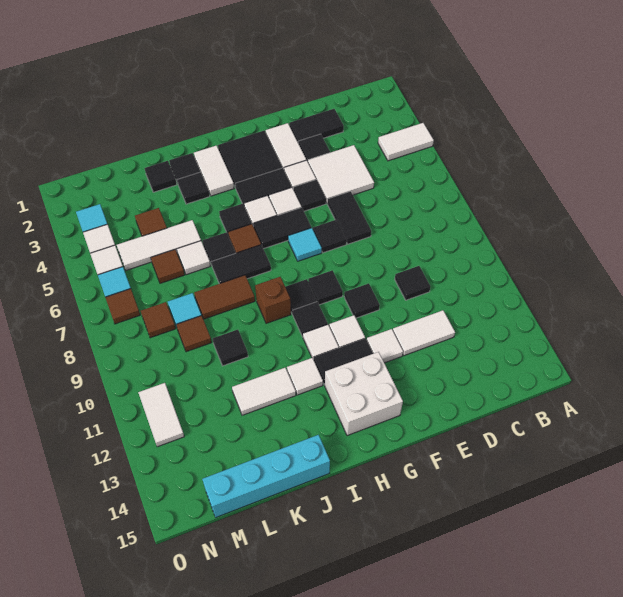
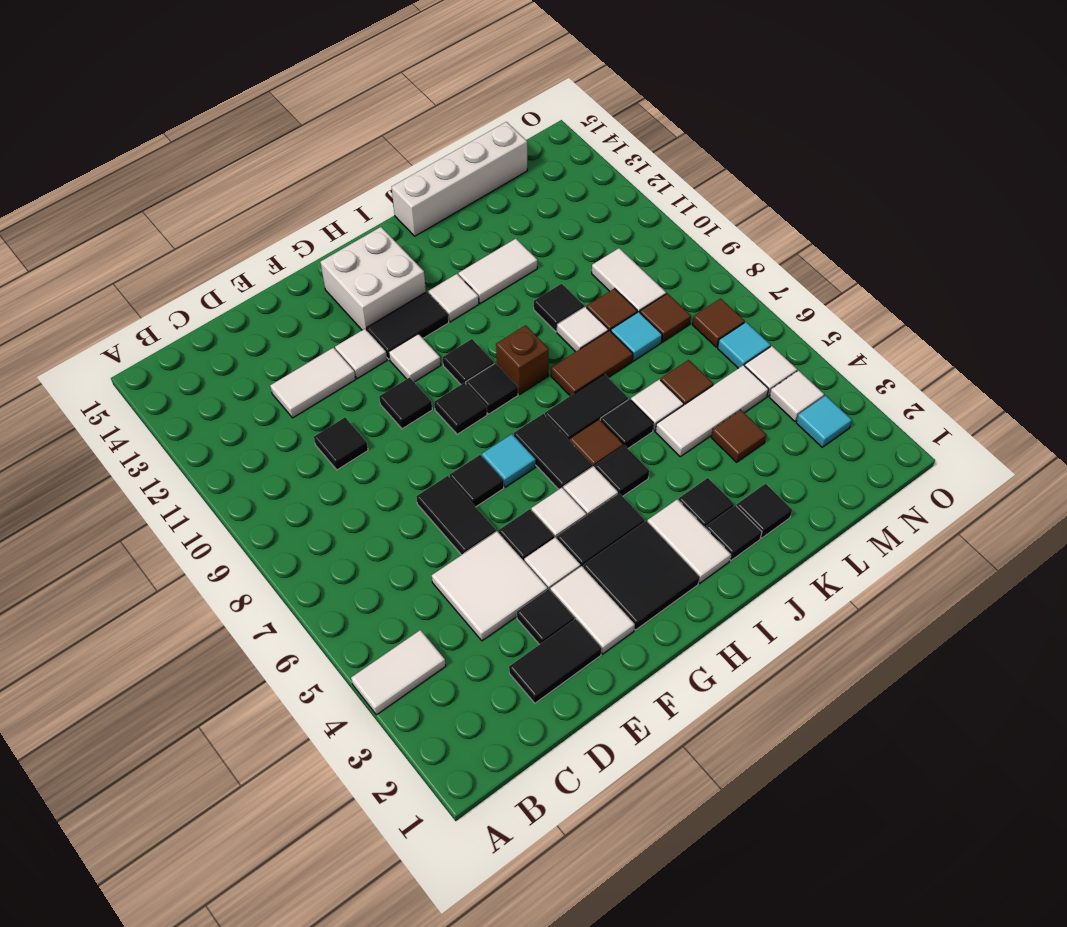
black tile G6:H6 level 1 -> black tile H6:H7 level 1
white tile H11 level 1 -> white tile K9 level 1
cyan brick J15:M15 level 1 -> white brick J15:M15 level 1
white tile N11:N12 level 1 -> white tile M9:M10 level 1

